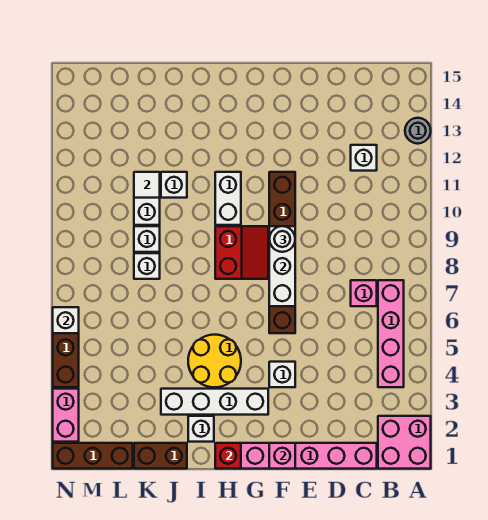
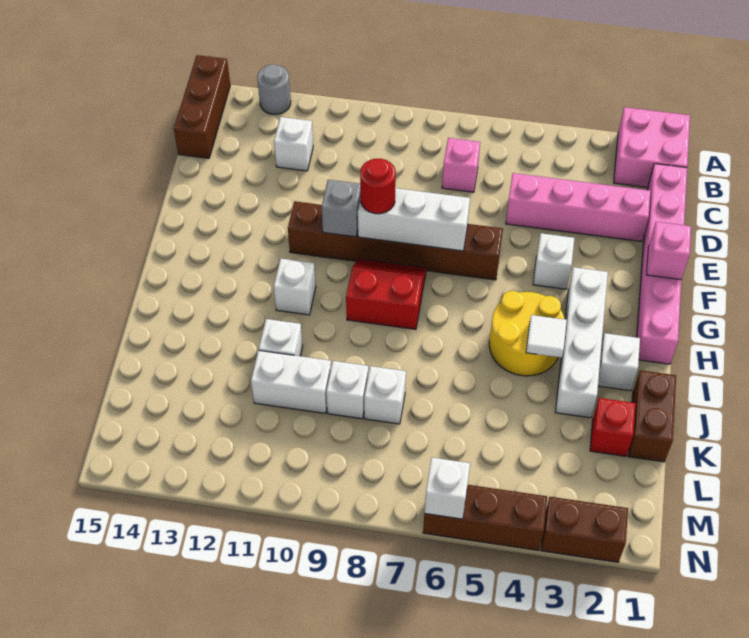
pink brick B4:B7 level 1 -> pink brick D2:D5 level 1
white round brick F9 level 3 -> red round brick F9 level 3
none -> grey brick F10 level 2
red brick H1 level 2 -> red brick K2 level 1
white brick H10:H11 level 1 -> white brick H11 level 1
white tile K11 level 2 -> white tile I4 level 2
brown brick L1:N1 level 1 -> brown brick A15:C15 level 1
pink brick N2:N3 level 1 -> brown brick N2:N3 level 1

